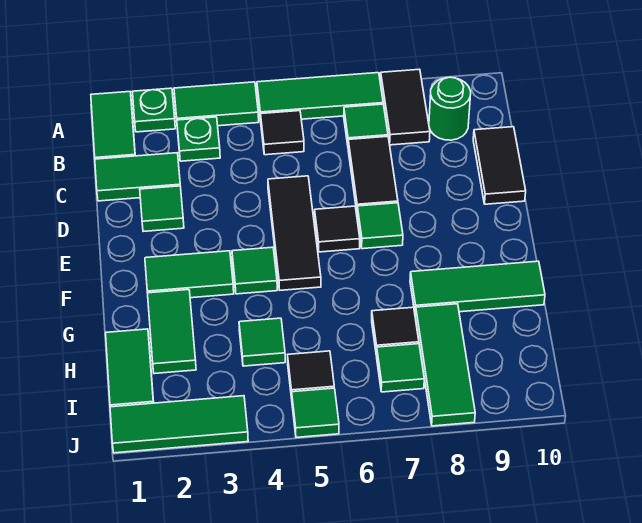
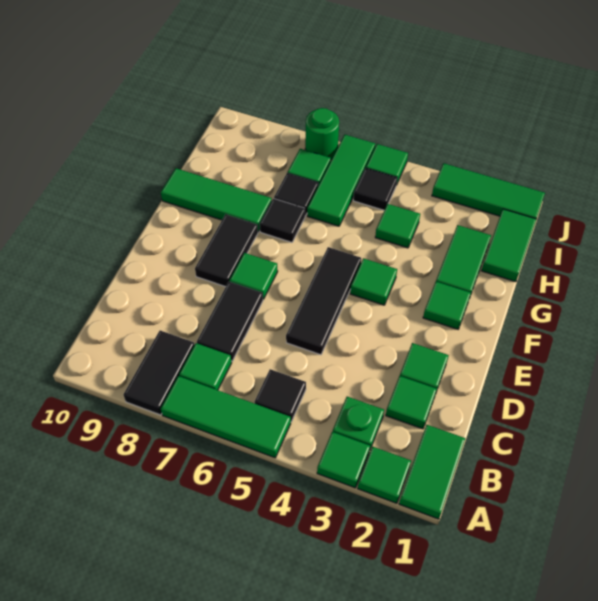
green plate A2 level 1 -> green tile A2 level 1
green tile A3:A4 level 1 -> green tile A3 level 1
green round brick B9 level 1 -> green round brick J7 level 1
green tile C1:C2 level 1 -> green tile C2 level 1
black tile C10:D10 level 1 -> black tile E8:F8 level 1
black tile E6 level 1 -> black tile G7 level 1
green tile F2:F3 level 1 -> green tile F2 level 1
green tile H8:J8 level 1 -> green tile H6:J6 level 1

